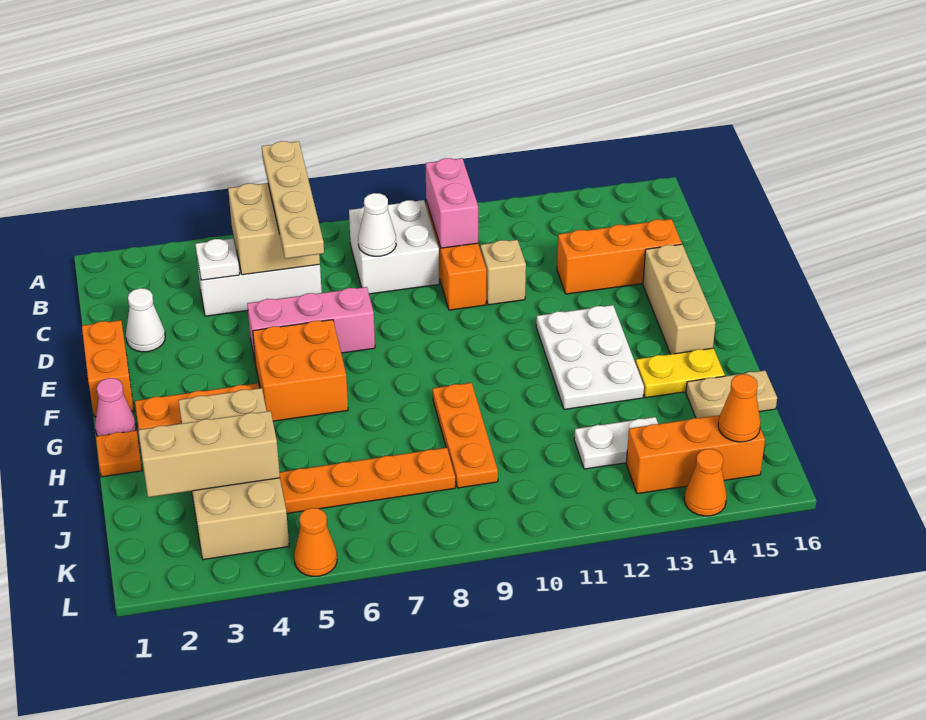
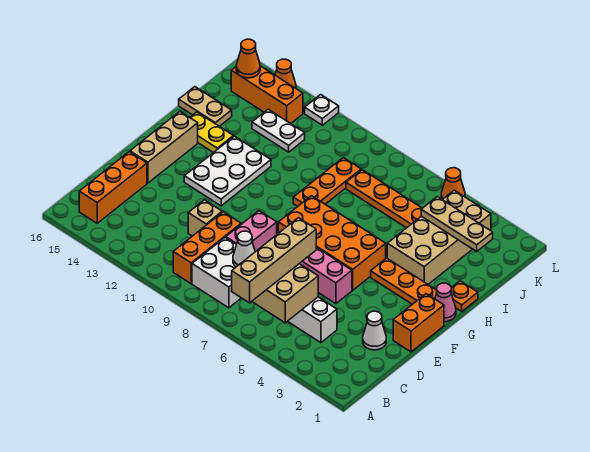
tan plate A6:D6 level 3 -> tan brick A6:D6 level 3
pink brick B10:C10 level 2 -> pink brick D9:E9 level 1
white plate C4 level 2 -> white plate L12 level 1
orange brick D13:D15 level 1 -> orange brick B15:D15 level 1
orange brick F5:G6 level 1 -> orange brick F5:G8 level 1
tan brick J2:J4 level 2 -> tan plate J2:J4 level 2

